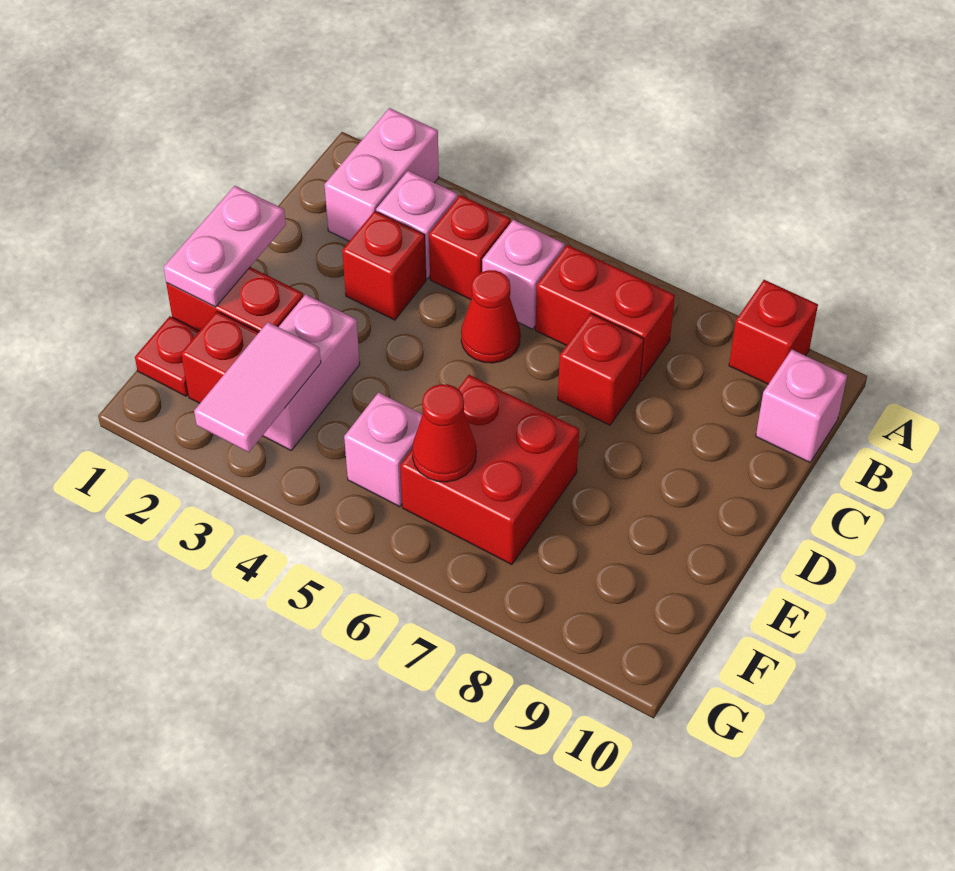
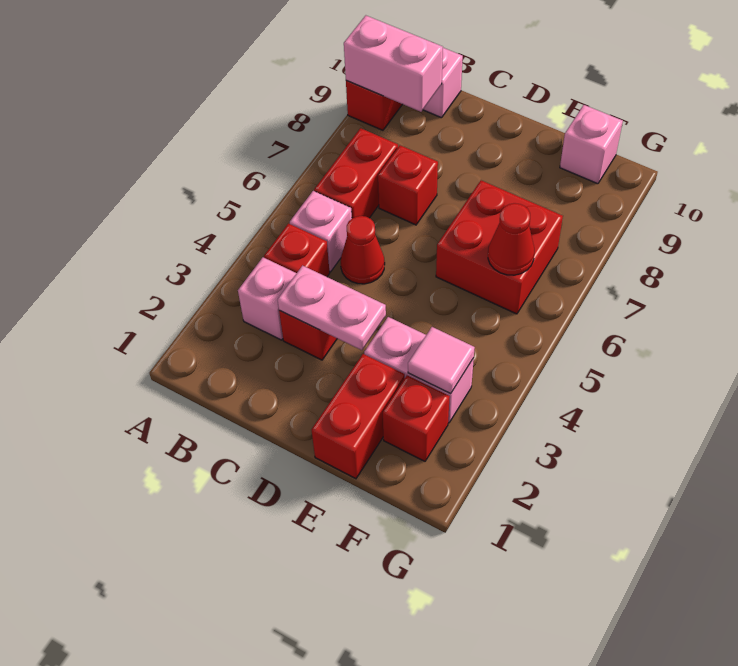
pink brick A2:B2 level 1 -> pink brick A9:B9 level 2
pink plate D1:E1 level 2 -> pink plate C3:D3 level 2
red plate F1 level 1 -> none
pink tile F3:G3 level 2 -> pink tile F3 level 2
pink brick F5 level 1 -> pink brick F10 level 1

